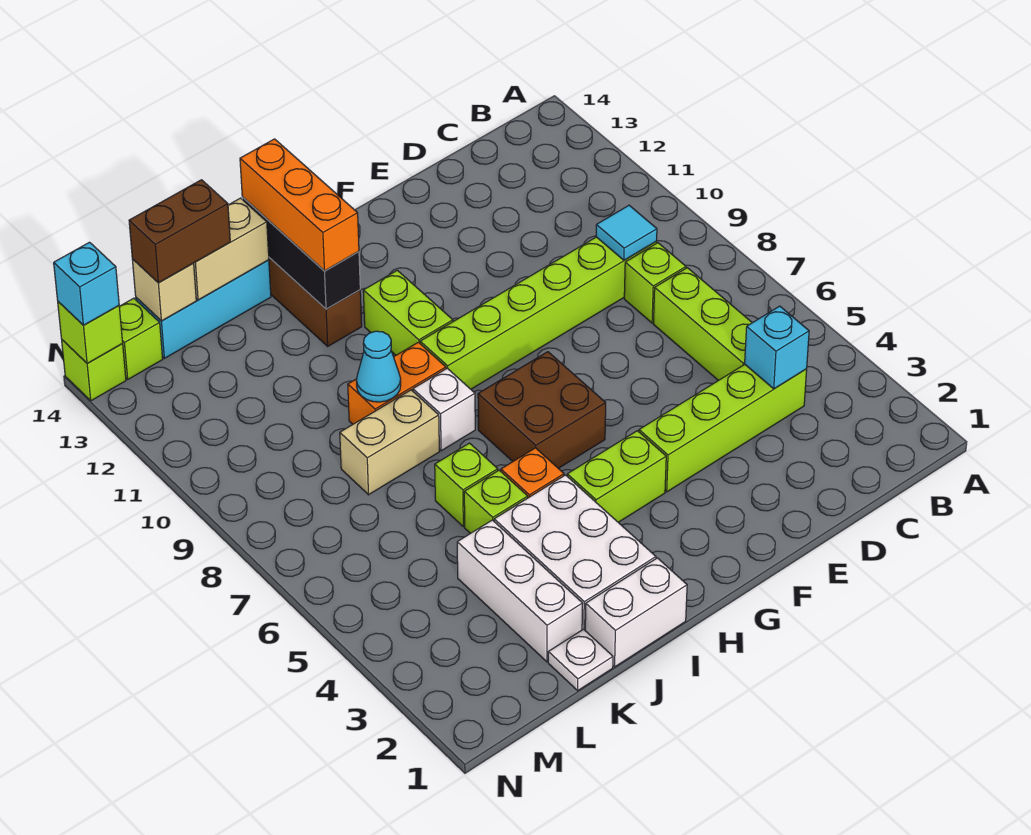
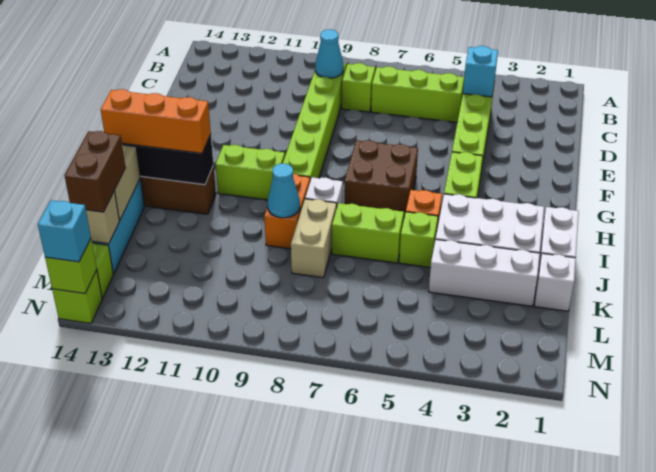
cyan tile C9 level 2 -> cyan cone C9 level 2
lime brick J6 level 1 -> lime brick J6:J7 level 1
white plate K1 level 1 -> white brick K1 level 1

